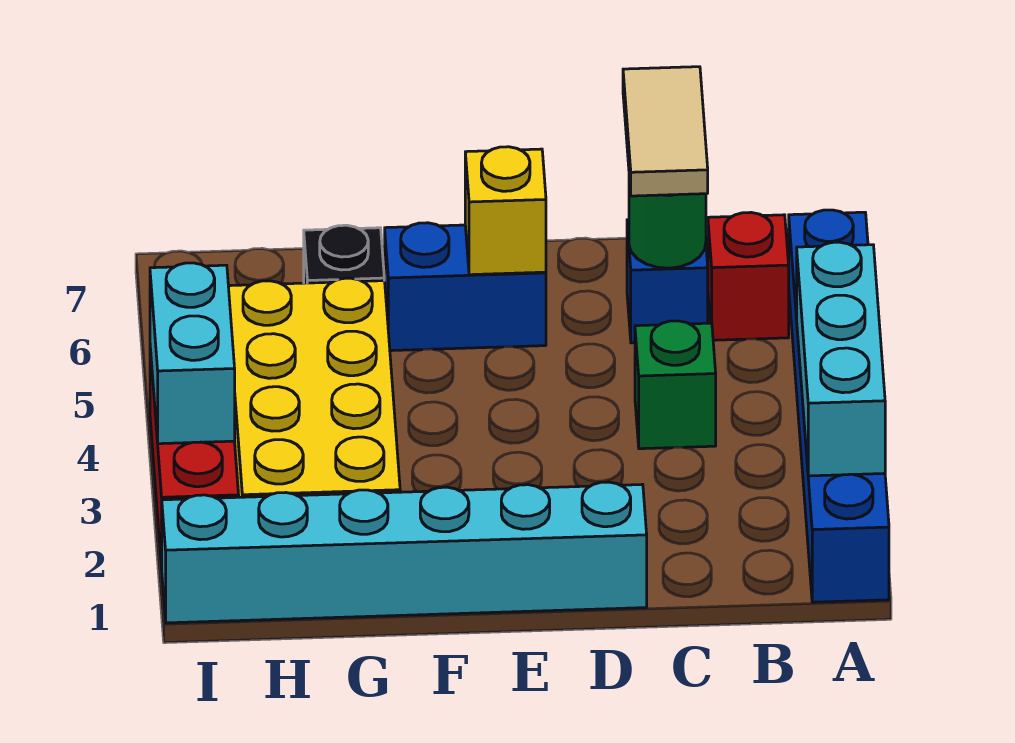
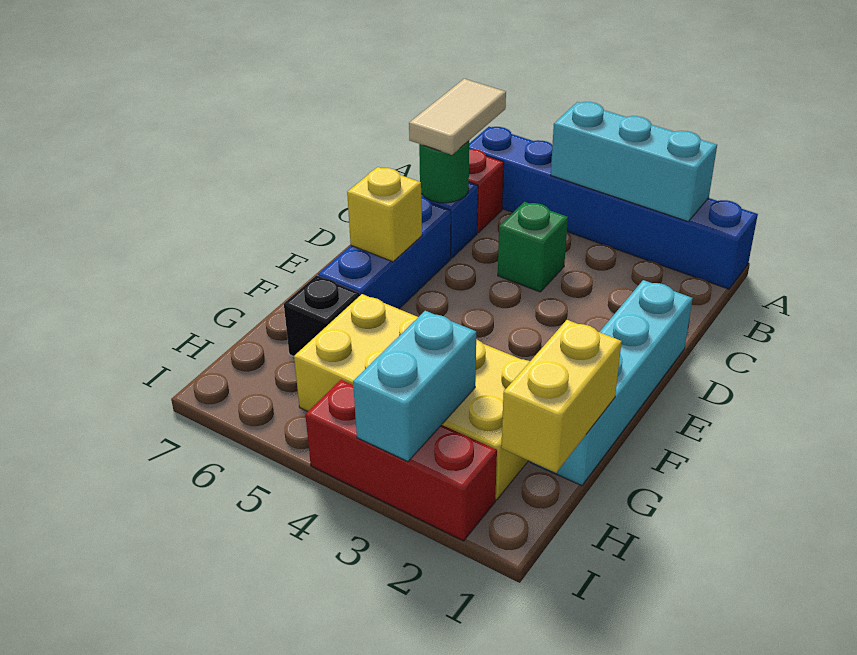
tan tile C6:C7 level 3 -> tan tile B6:C6 level 3
cyan brick D1:I1 level 1 -> cyan brick D1:G1 level 1
blue brick E6:F6 level 1 -> blue brick D6:F6 level 1
none -> yellow brick G1:H1 level 2
cyan brick I3:I4 level 2 -> cyan brick H3:I3 level 2

